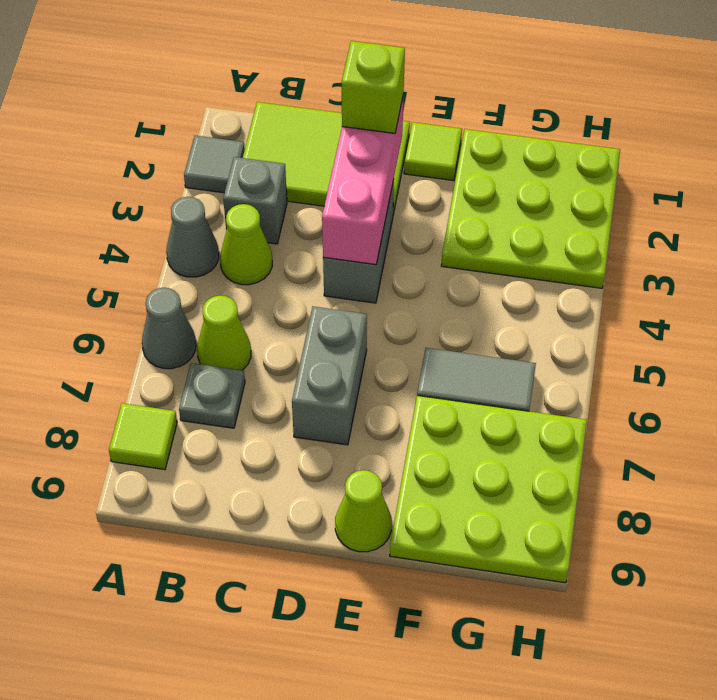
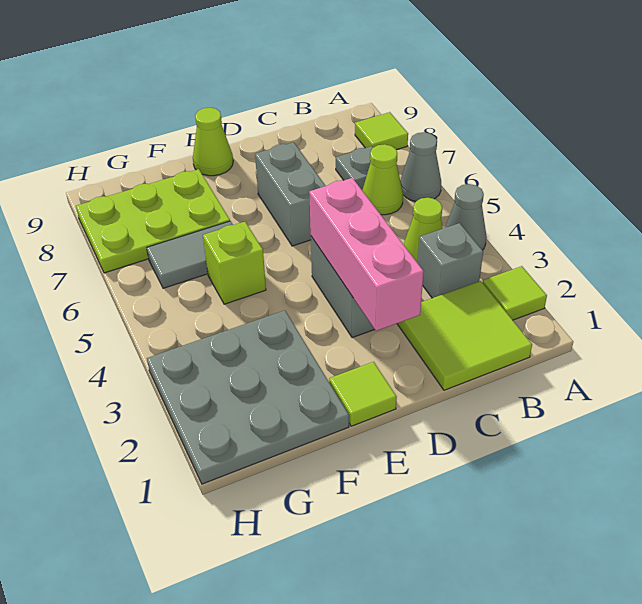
grey tile A2 level 1 -> lime tile A2 level 1
lime tile B1:D2 level 1 -> lime tile B1:C2 level 1
lime brick D2 level 3 -> lime brick F5 level 1
lime plate F1:H3 level 1 -> grey plate F1:H3 level 1
lime plate F7:H9 level 1 -> lime plate F7:H8 level 1

